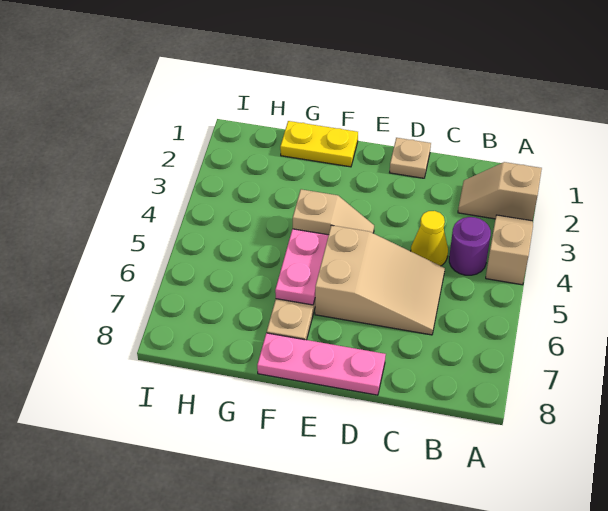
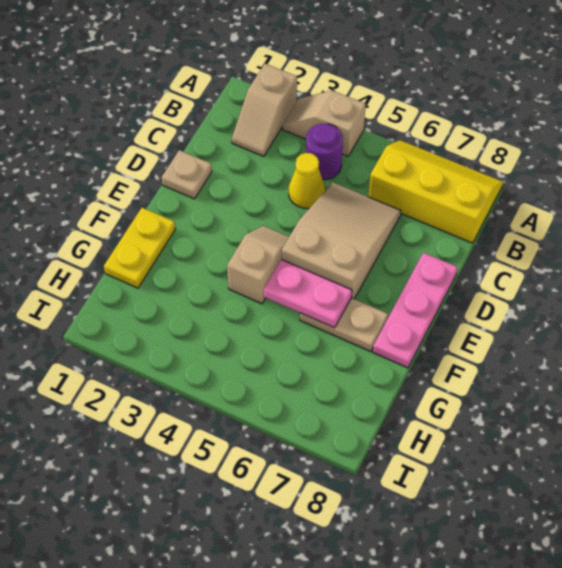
none -> yellow slope A6:B8 level 1 top B

